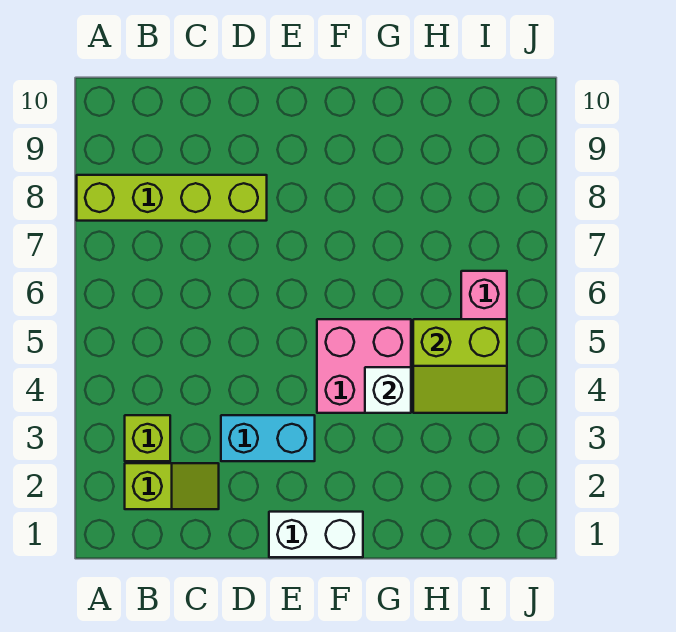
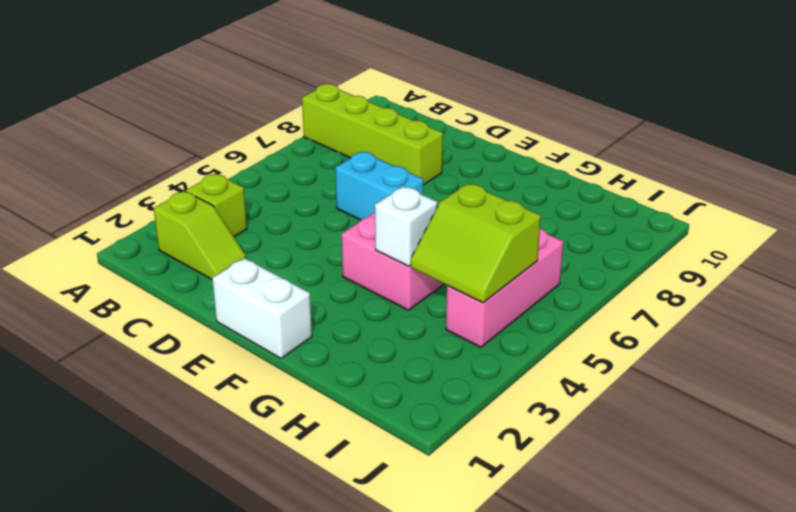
cyan brick D3:E3 level 1 -> cyan brick D6:E6 level 1

